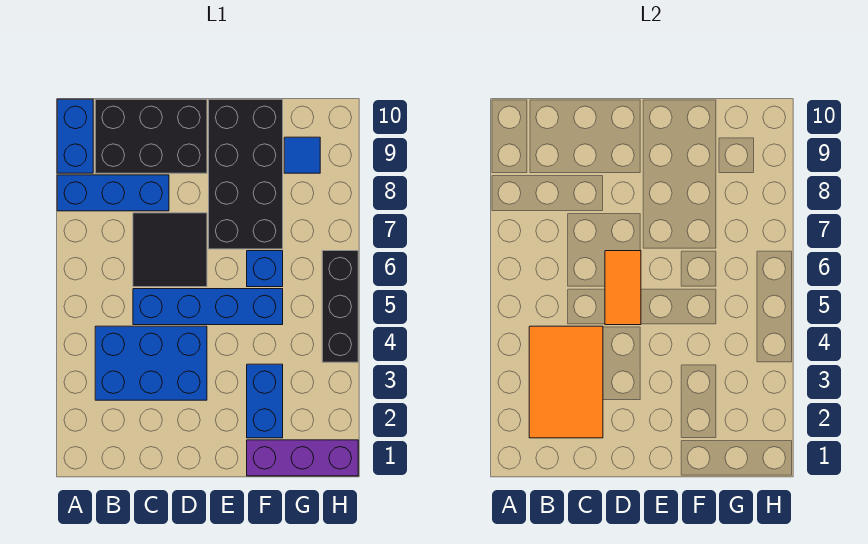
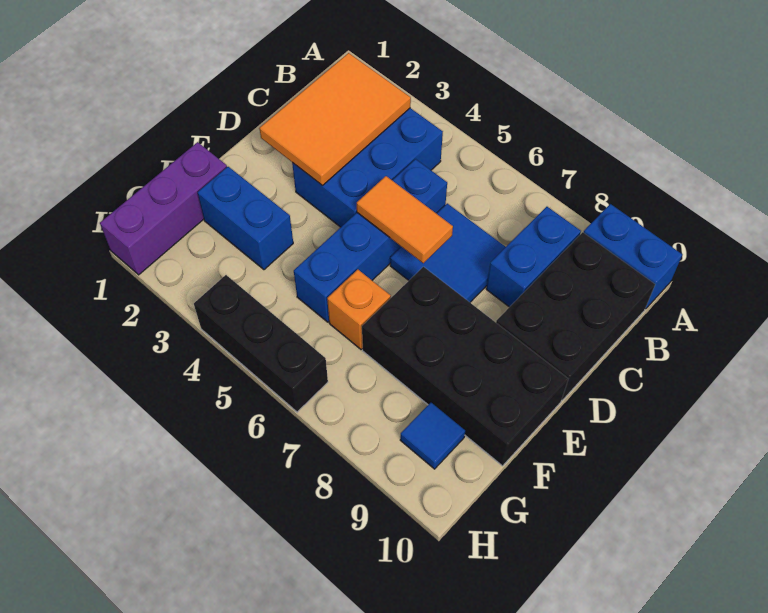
blue brick A8:C8 level 1 -> blue brick B8:C8 level 1
orange tile B2:C4 level 2 -> orange tile B2:D3 level 2
black tile C6:D7 level 1 -> blue tile C6:D7 level 1
blue brick F6 level 1 -> orange brick F6 level 1

